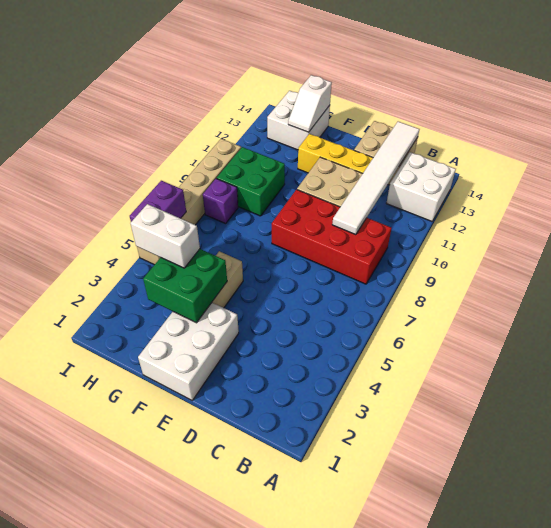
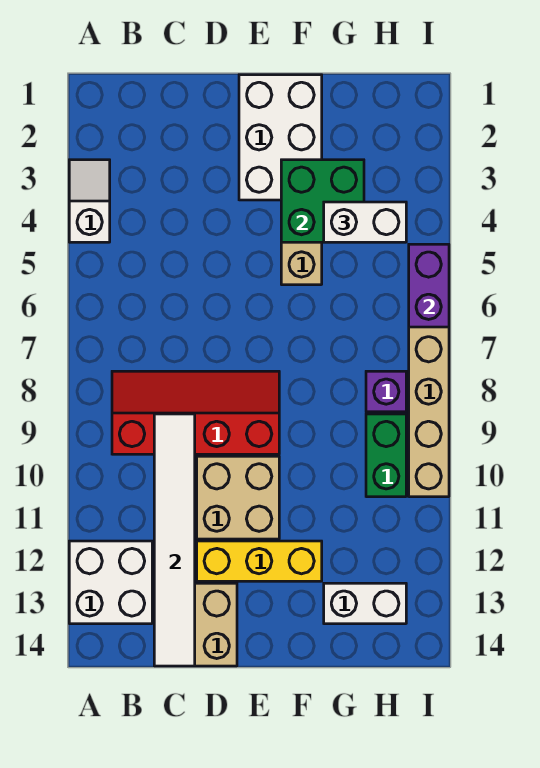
red brick B8:E9 level 1 -> red slope B8:E9 level 1 top 9
green brick G9:H10 level 1 -> green brick H9:H10 level 1
white brick G13:H14 level 1 -> white brick G13:H13 level 1
white slope G13:G14 level 2 top 14 -> white slope A3:A4 level 1 top 4

